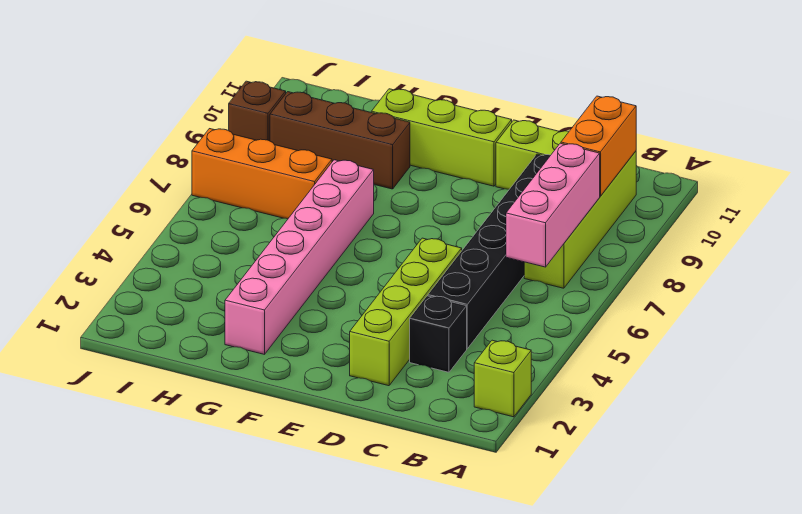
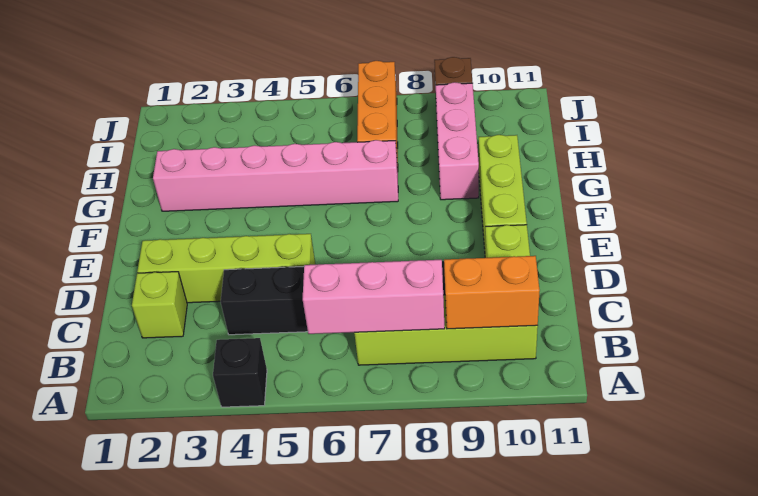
lime brick A2 level 1 -> lime brick C2 level 1
black brick C3 level 1 -> black brick A4 level 1
brown brick G9:I9 level 1 -> pink brick G9:I9 level 1

